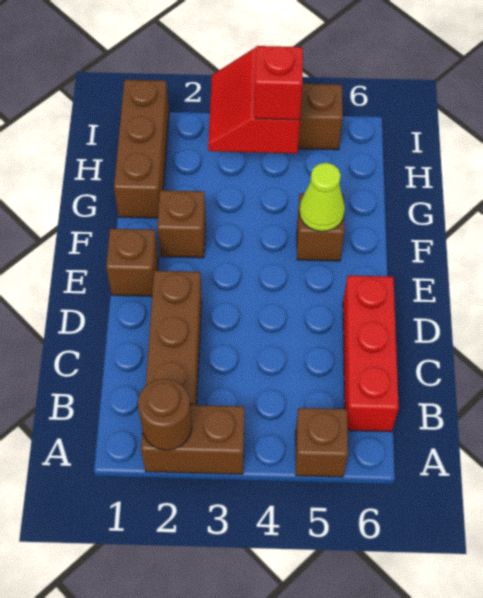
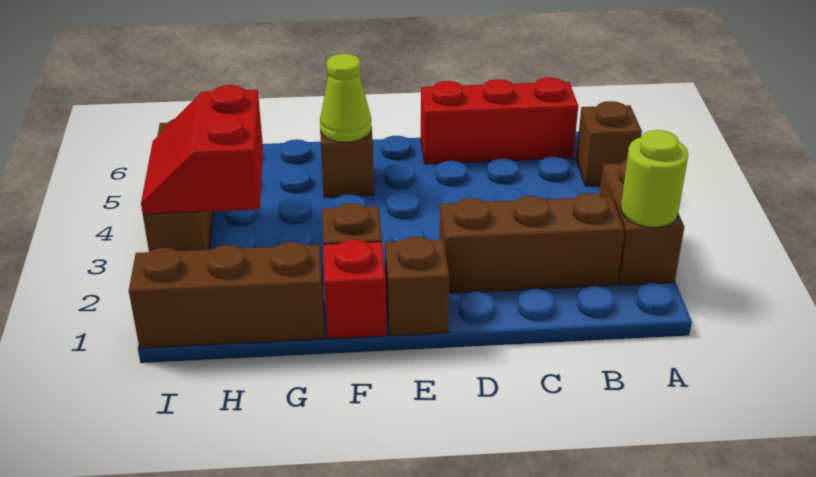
brown round brick A2 level 2 -> lime round brick A2 level 2
red slope H3:I4 level 2 top 4 -> red slope H3:I4 level 2 top H
red brick H4 level 3 -> red brick F1 level 1

